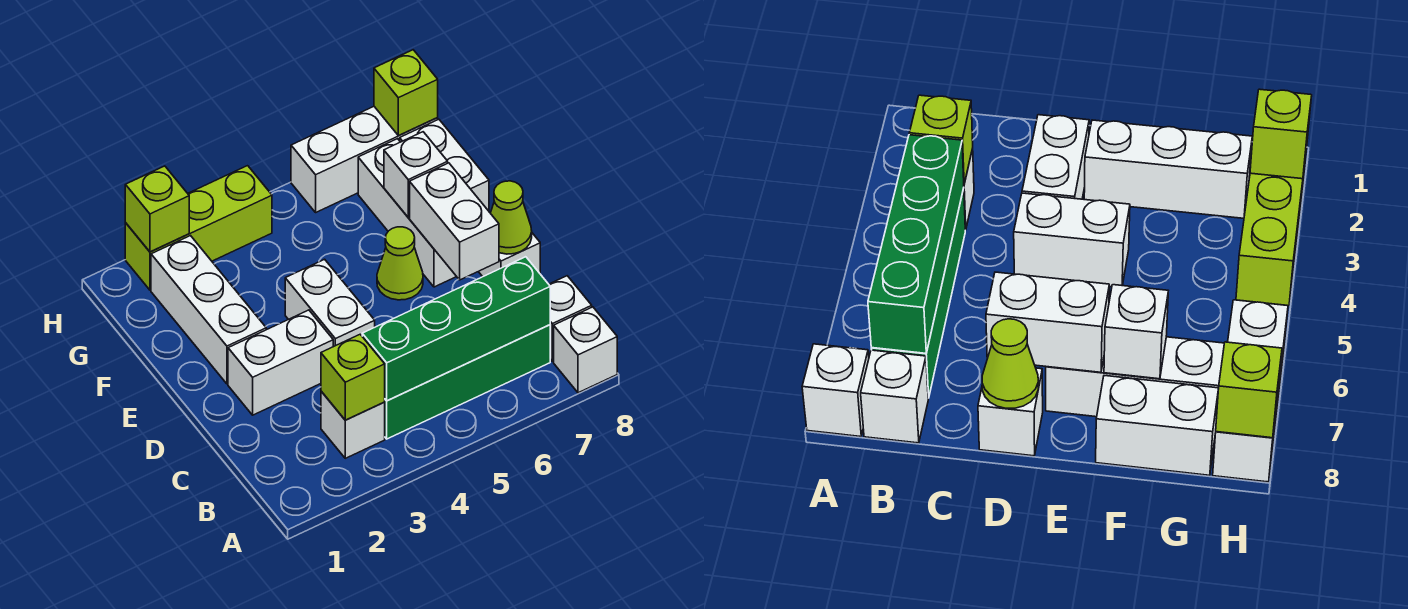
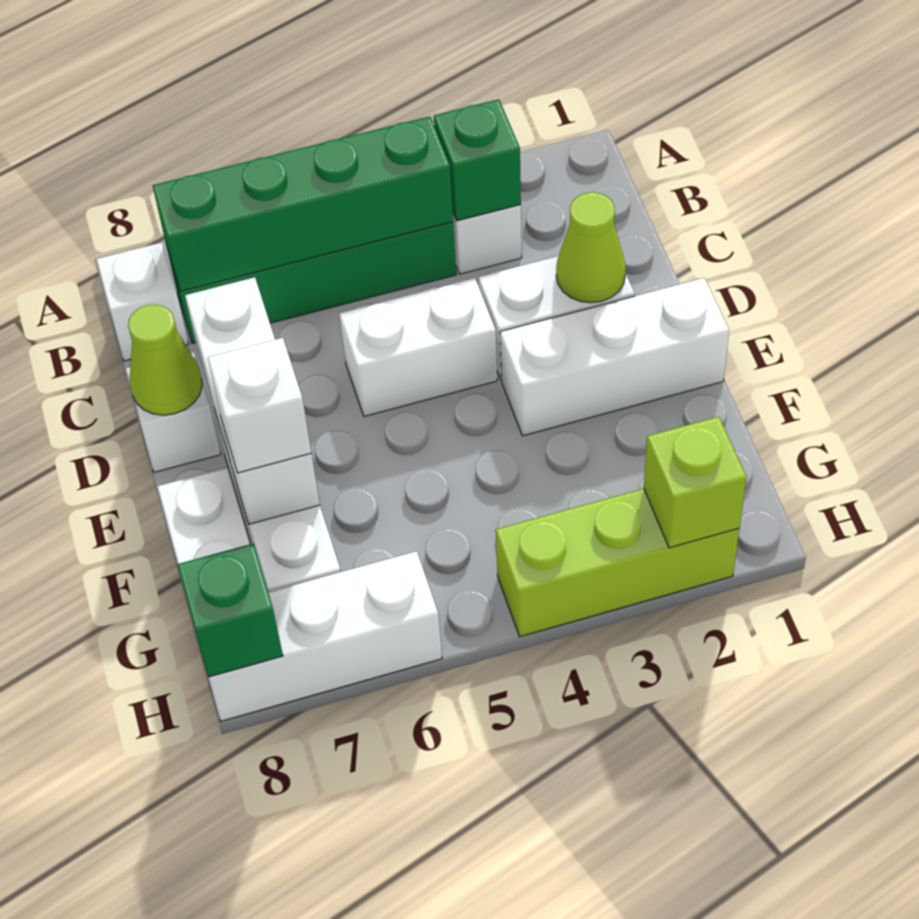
white brick A8 level 1 -> white brick F7 level 3
lime brick B3 level 2 -> green brick B3 level 2
white brick D4:E4 level 1 -> white brick D4:D5 level 1
white brick E2:G2 level 1 -> white brick E1:E3 level 1
lime cone E6 level 1 -> lime cone D2 level 2
lime brick H8 level 2 -> green brick H8 level 2

